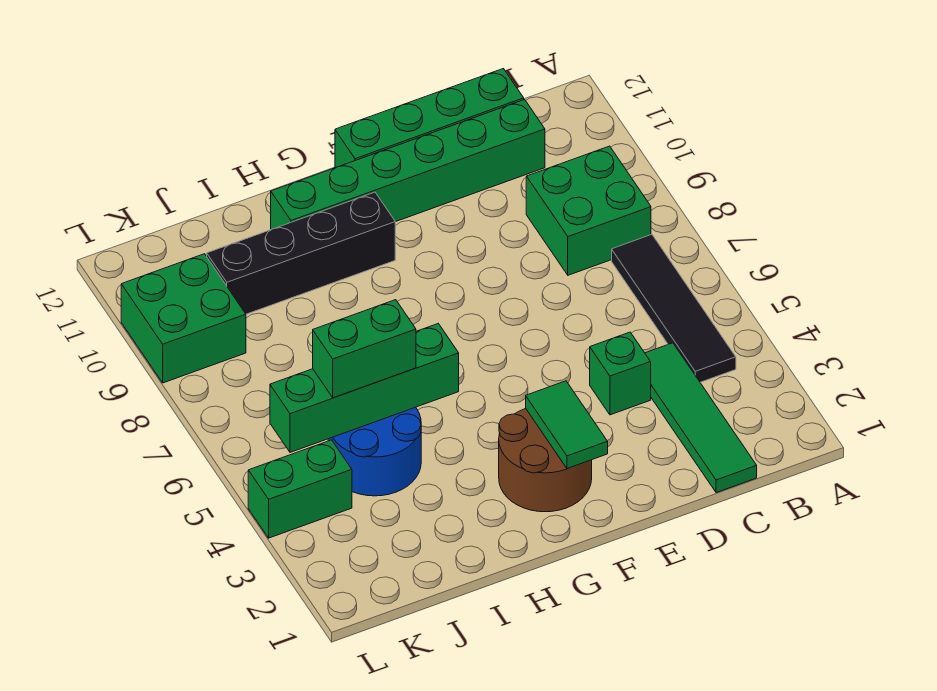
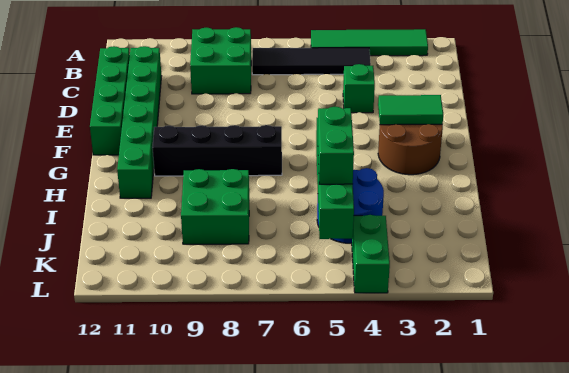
green tile C1:C4 level 1 -> green tile A2:A5 level 1
black brick G10:J10 level 1 -> black brick G7:G10 level 1
green brick K9:L10 level 1 -> green brick I8:J9 level 1

